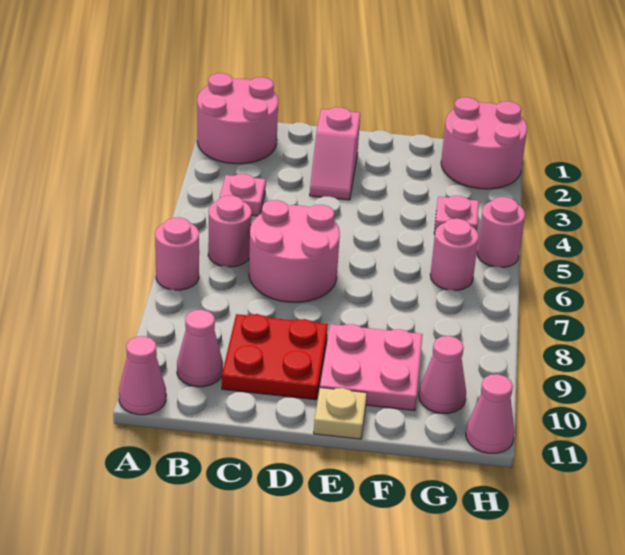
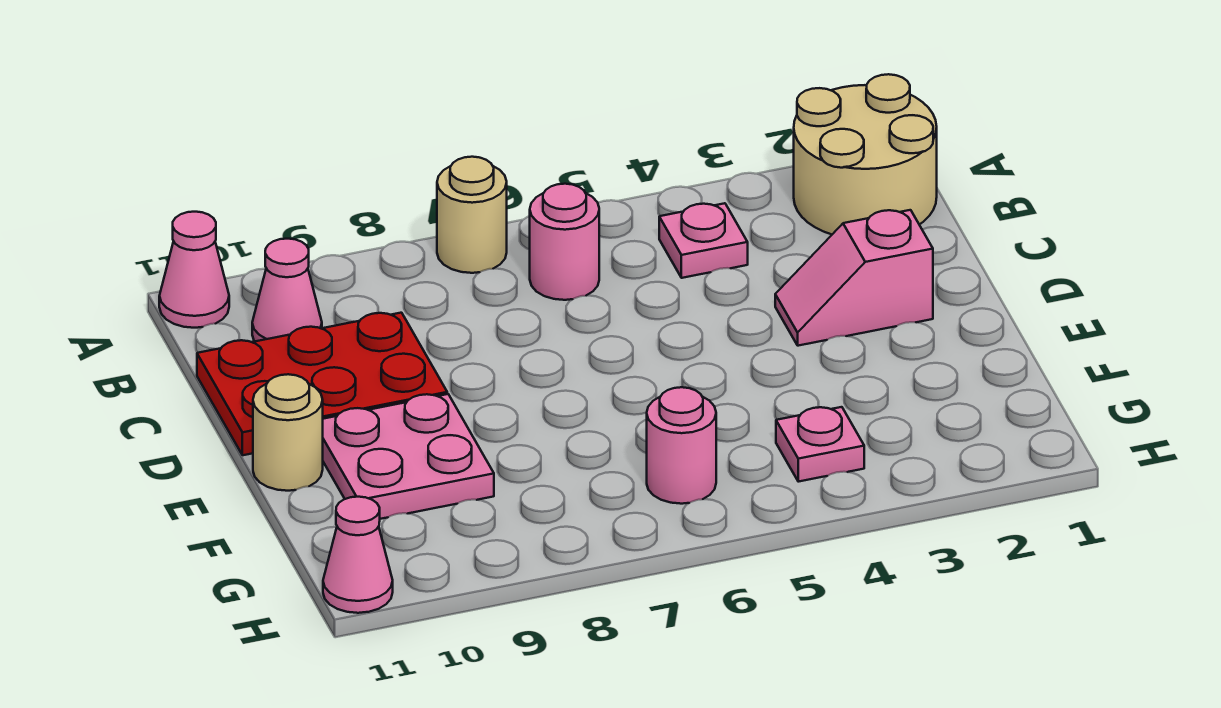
pink round brick A1:B2 level 1 -> tan round brick A1:B2 level 1
pink round brick A7 level 1 -> tan round brick A7 level 1
pink round brick C6:D7 level 1 -> none
red plate C9:D10 level 1 -> red plate C9:D11 level 1
tan plate E11 level 1 -> tan round brick E11 level 1
pink round brick G1:H2 level 1 -> none
pink cone G10 level 1 -> none
pink round brick H5 level 1 -> none

